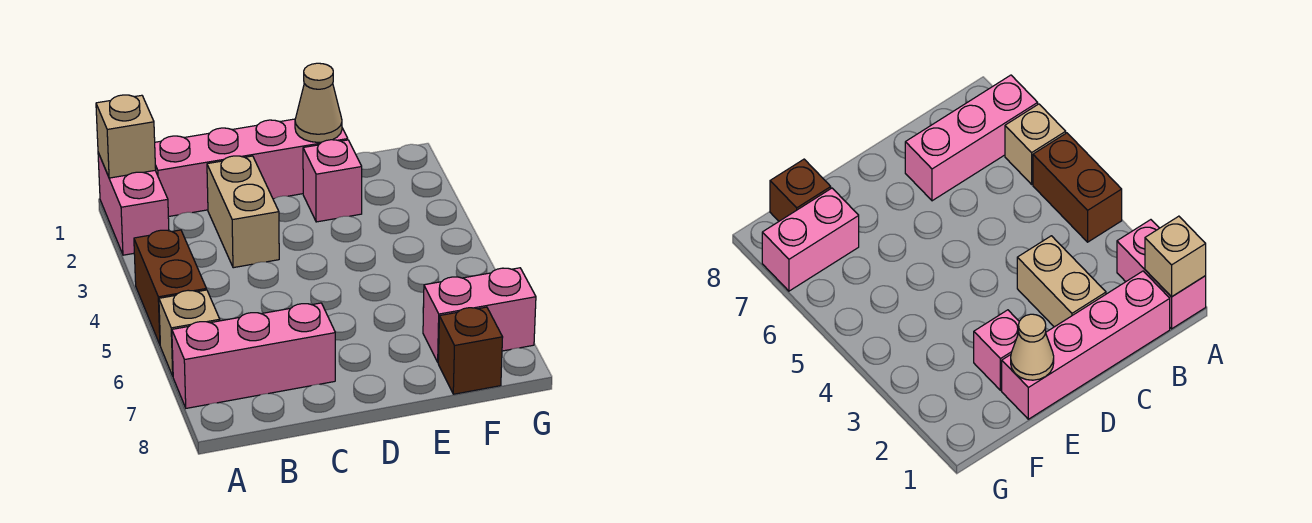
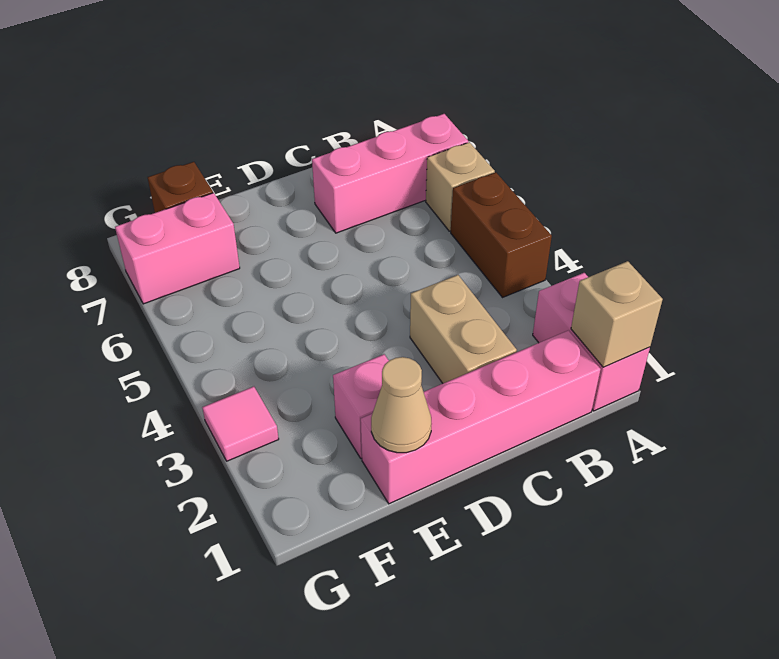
none -> pink tile G3 level 1

